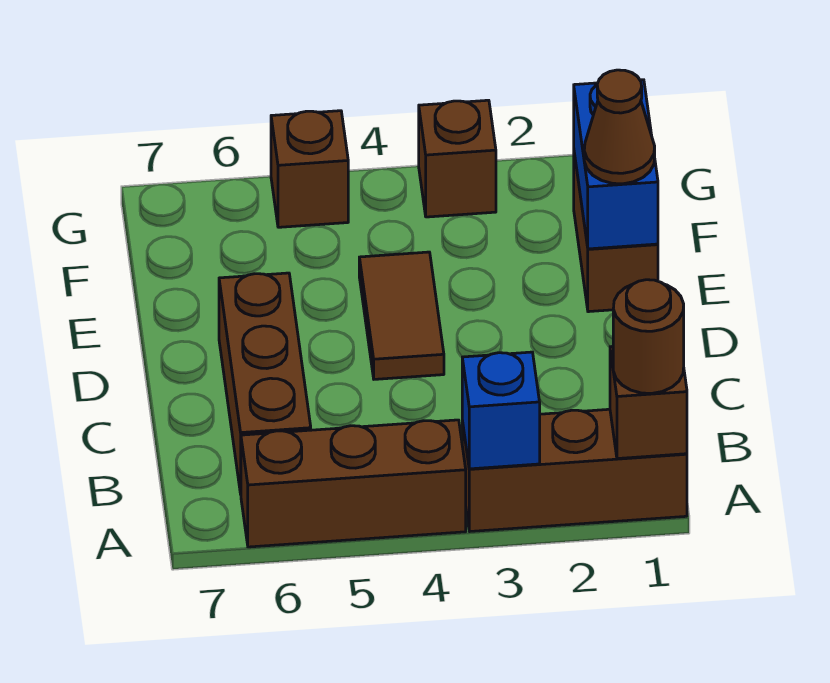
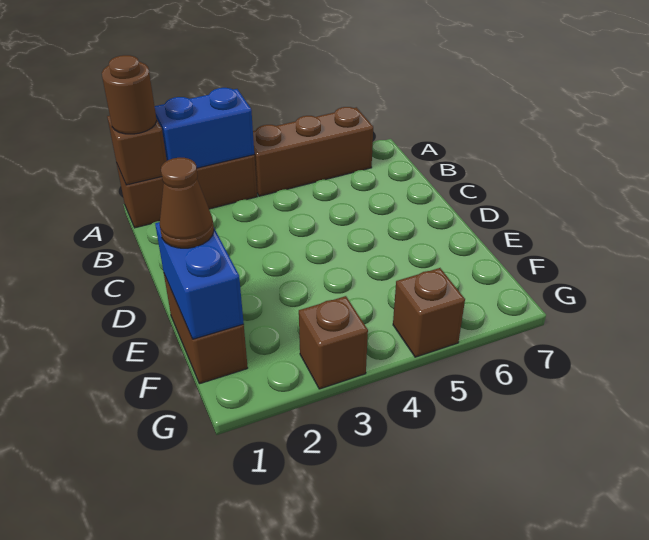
blue brick A3 level 2 -> blue brick A2:A3 level 2
brown brick B6:D6 level 1 -> none
brown tile D4:E4 level 1 -> none

